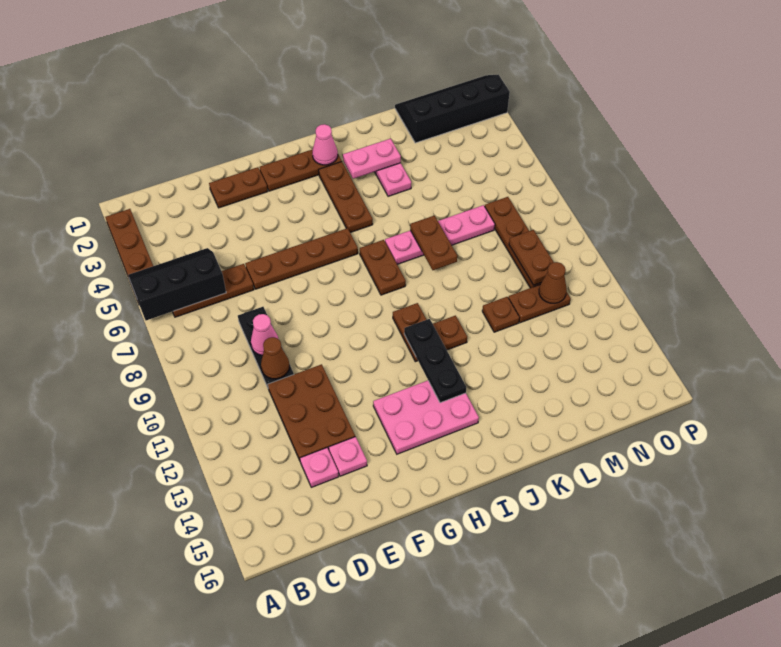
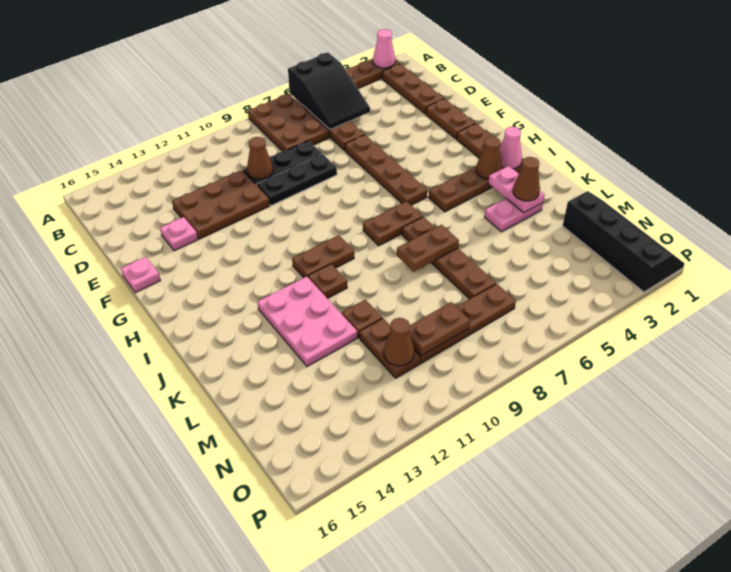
black slope A5:C6 level 2 top 6 -> black slope A5:C6 level 2 top A
none -> brown plate A7:C8 level 1
none -> brown plate B2:D2 level 1
pink cone D9 level 2 -> pink cone A2 level 2
pink plate D14 level 1 -> pink plate F16 level 1
pink plate G13:I14 level 1 -> pink plate J12:L13 level 1
none -> brown cone I3 level 2
black plate I11:I13 level 2 -> black plate E8:E10 level 1
pink plate J7:M7 level 1 -> brown plate J7:M7 level 1
none -> brown cone K3 level 3

